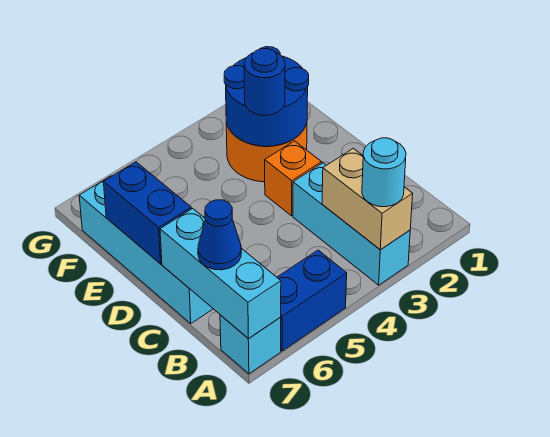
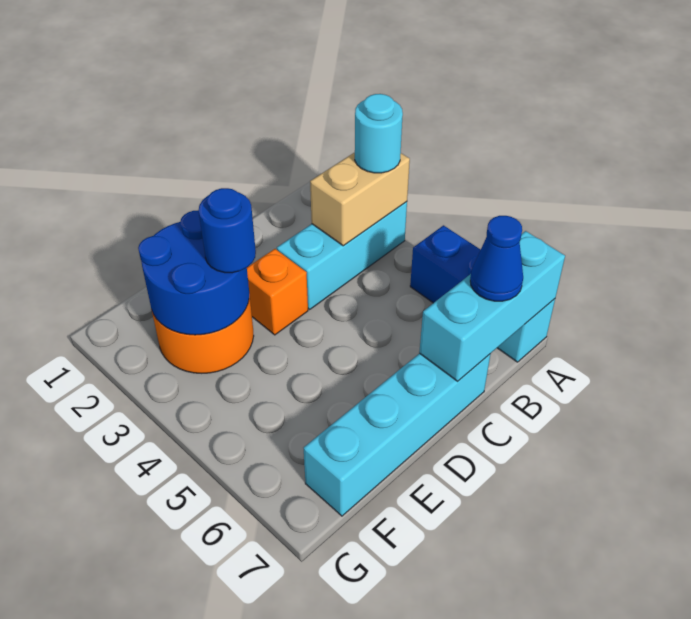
blue brick D7:E7 level 2 -> none

